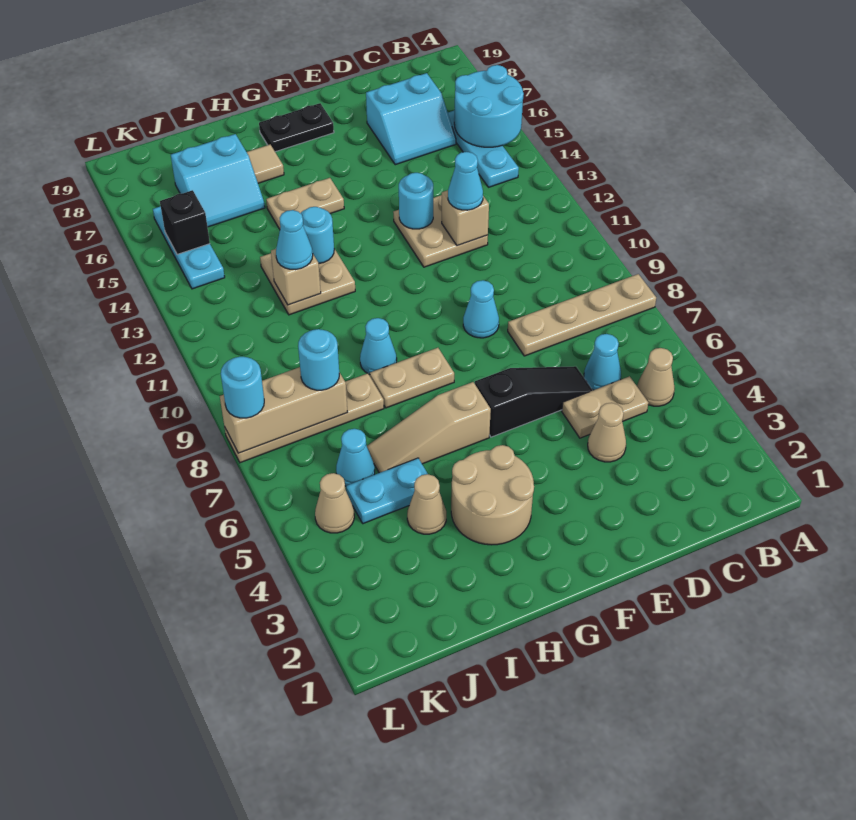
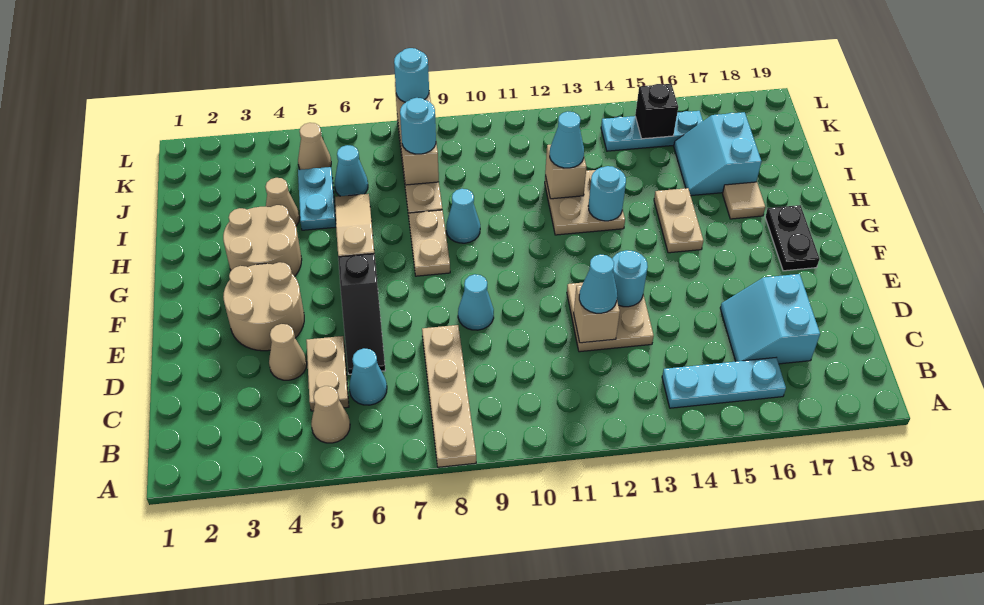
cyan round brick A15:B16 level 2 -> none
none -> tan round brick E3:F4 level 1

